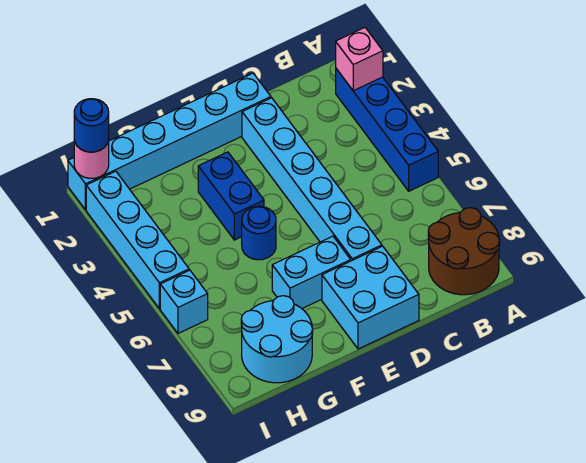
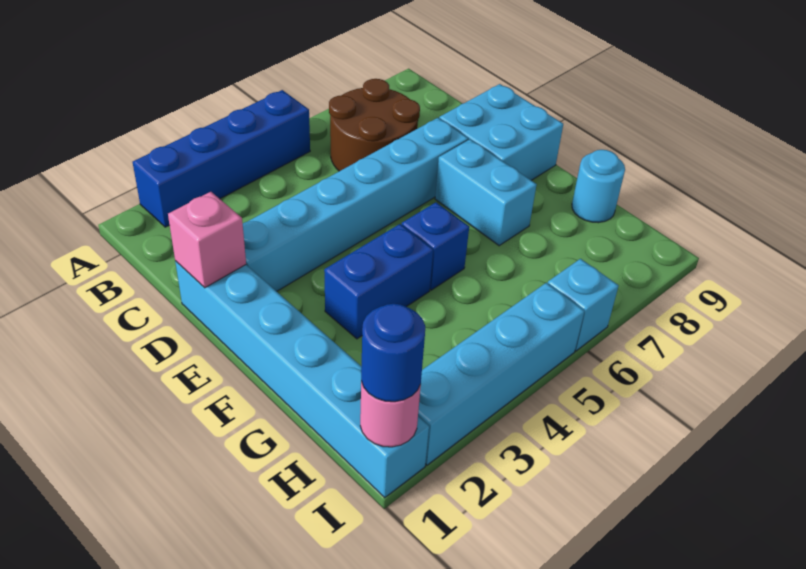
pink brick A2 level 2 -> pink brick D1 level 2
brown round brick A8:B9 level 1 -> brown round brick B6:C7 level 1
blue round brick F5 level 1 -> blue brick F5 level 1
cyan round brick G8:H9 level 1 -> cyan round brick G9 level 1

